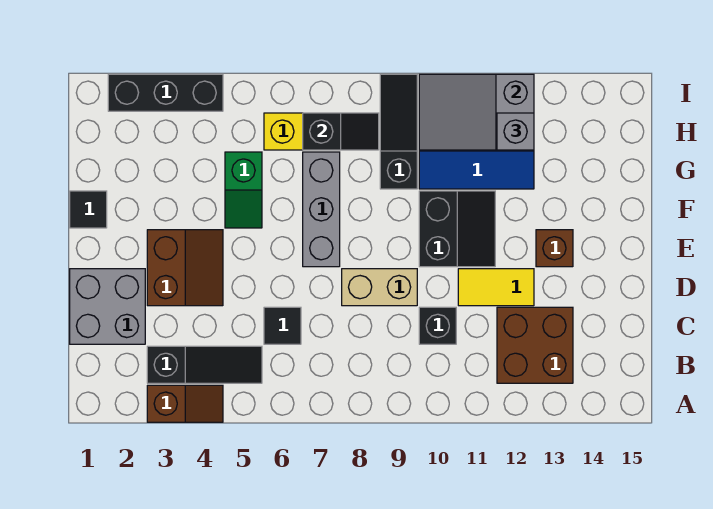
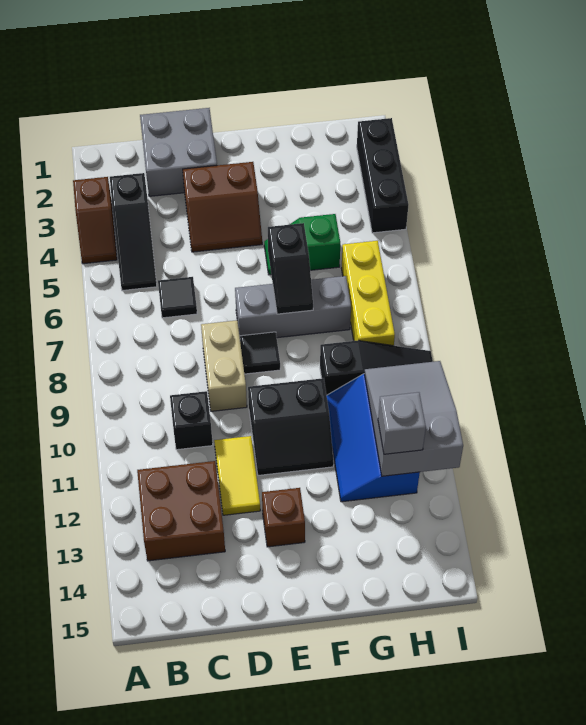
black tile F1 level 1 -> black tile E8 level 1
black slope H7:H8 level 2 top 7 -> black slope F6:F7 level 2 top 6

